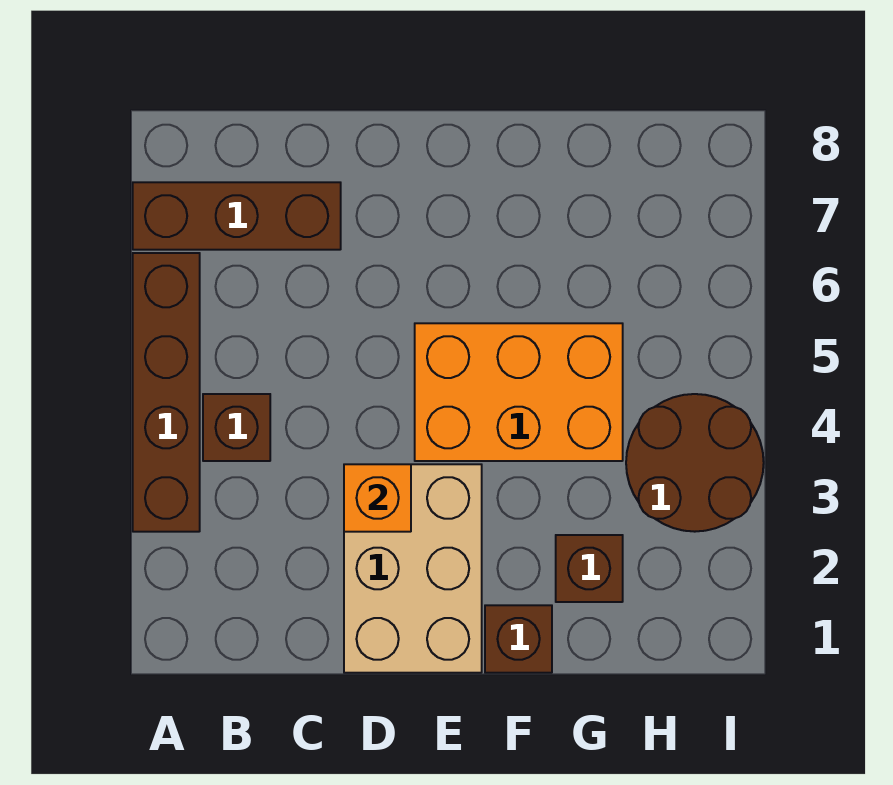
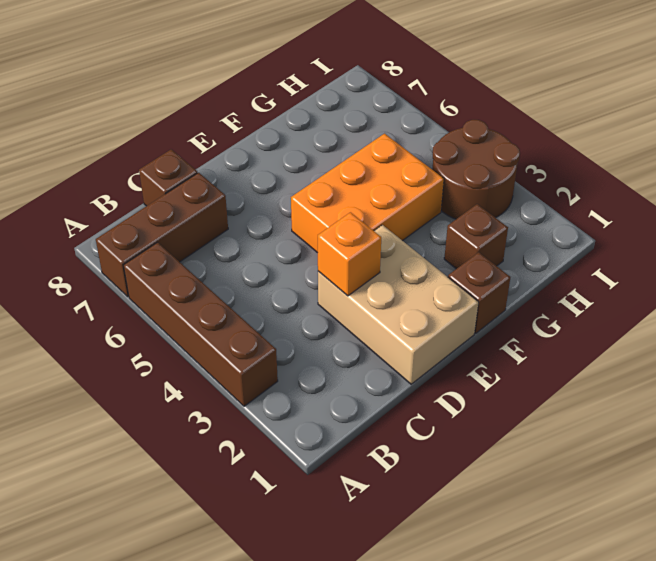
brown brick B4 level 1 -> brown brick C8 level 1

